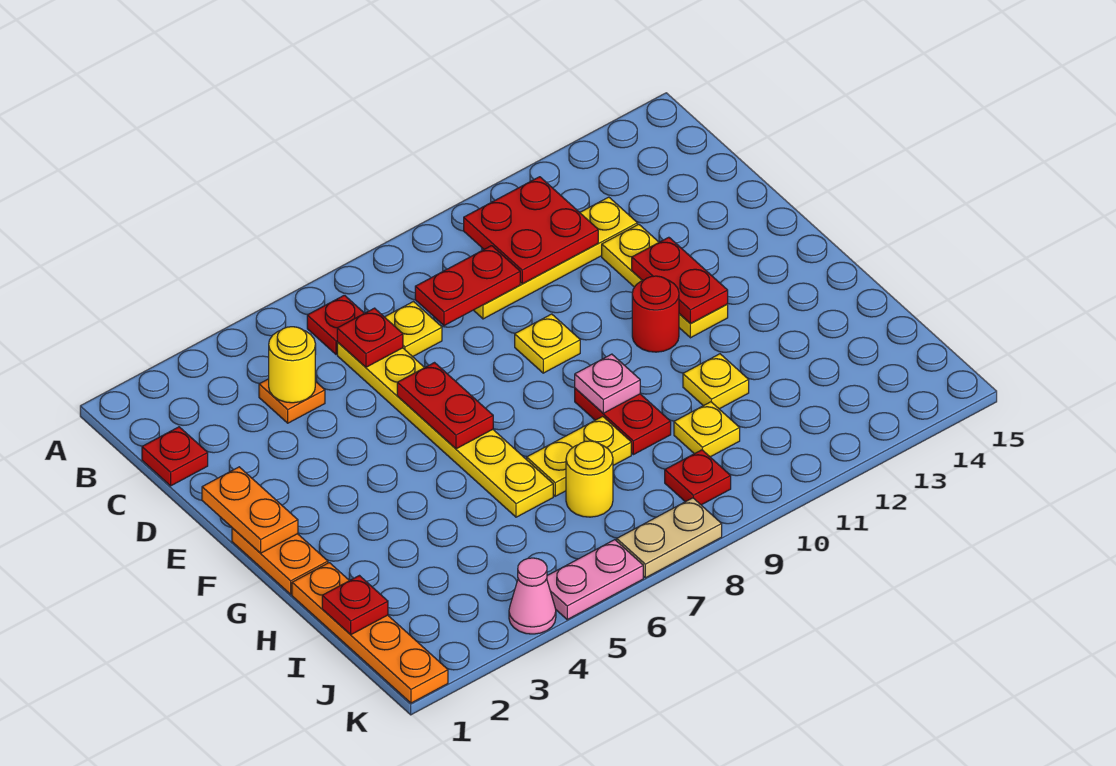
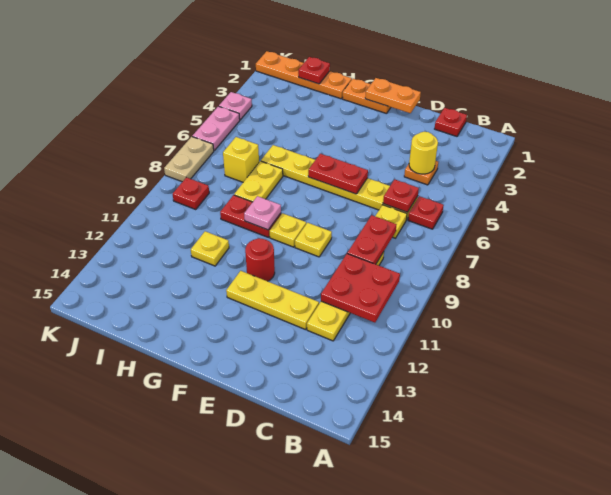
red plate E12:F12 level 2 -> none
yellow round brick I7 level 1 -> yellow brick I7 level 1
yellow plate I10 level 1 -> yellow plate F9 level 1
pink cone K4 level 1 -> pink plate K4 level 1

